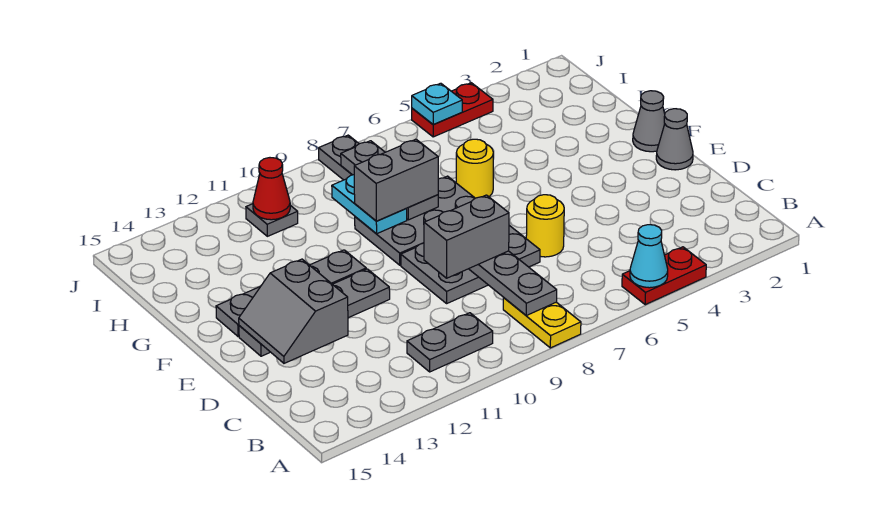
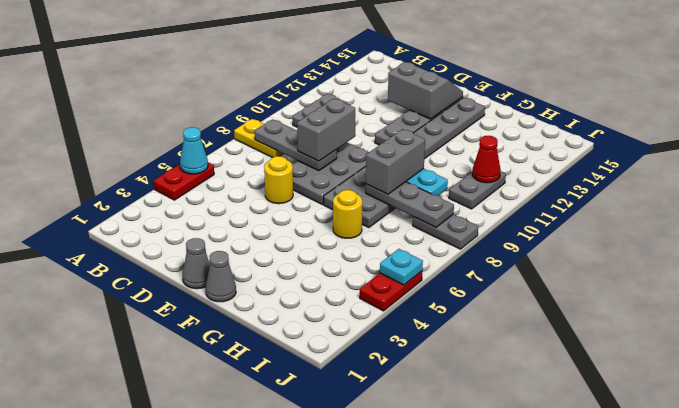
grey plate I11 level 1 -> grey plate I10:I11 level 1

